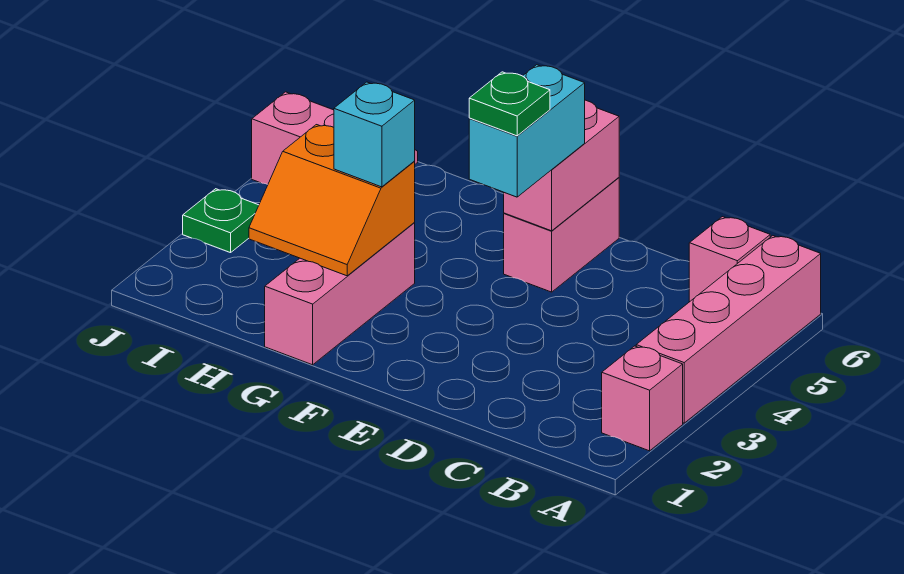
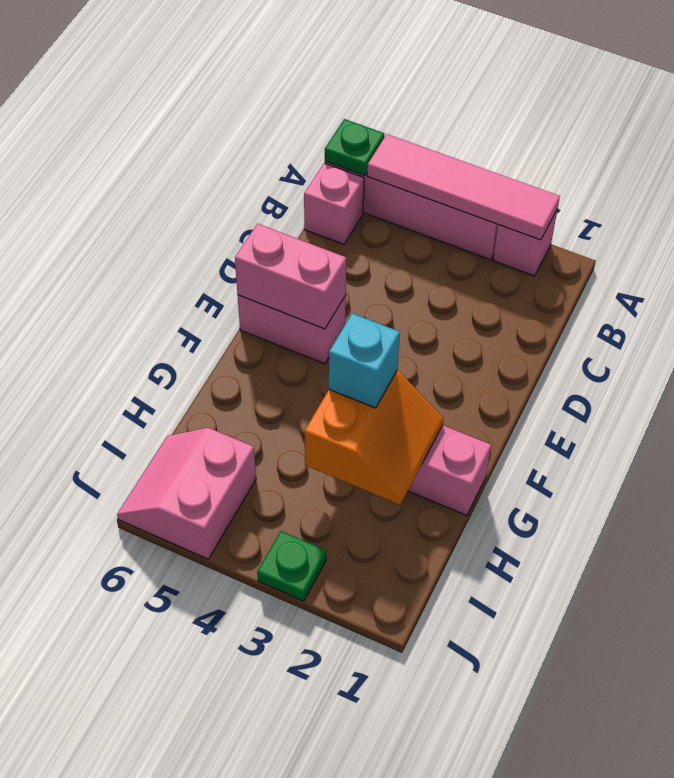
none -> pink tile A2:A5 level 2
cyan brick E4:E5 level 3 -> none
green plate E4 level 4 -> green plate A6 level 2

